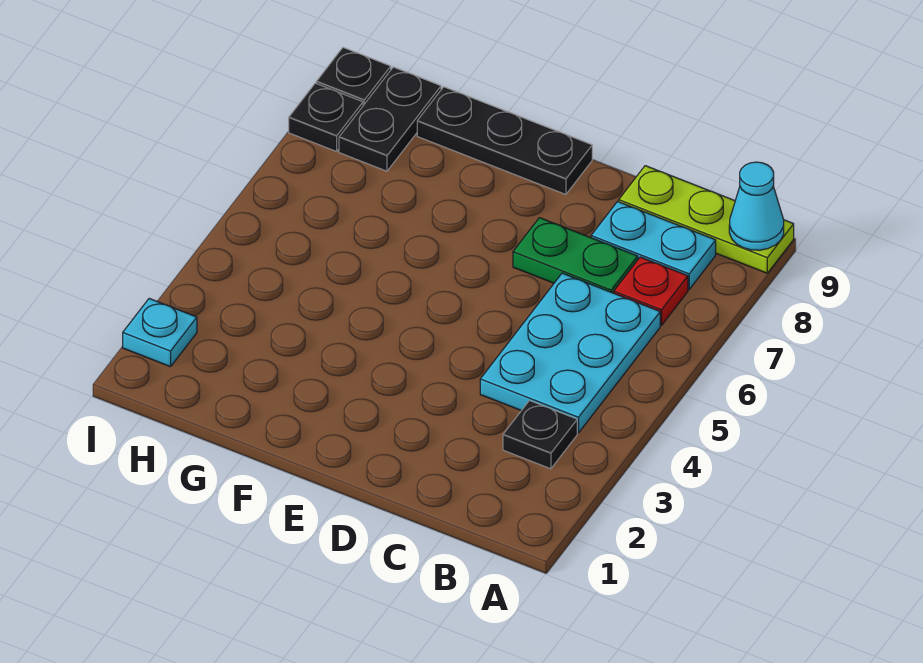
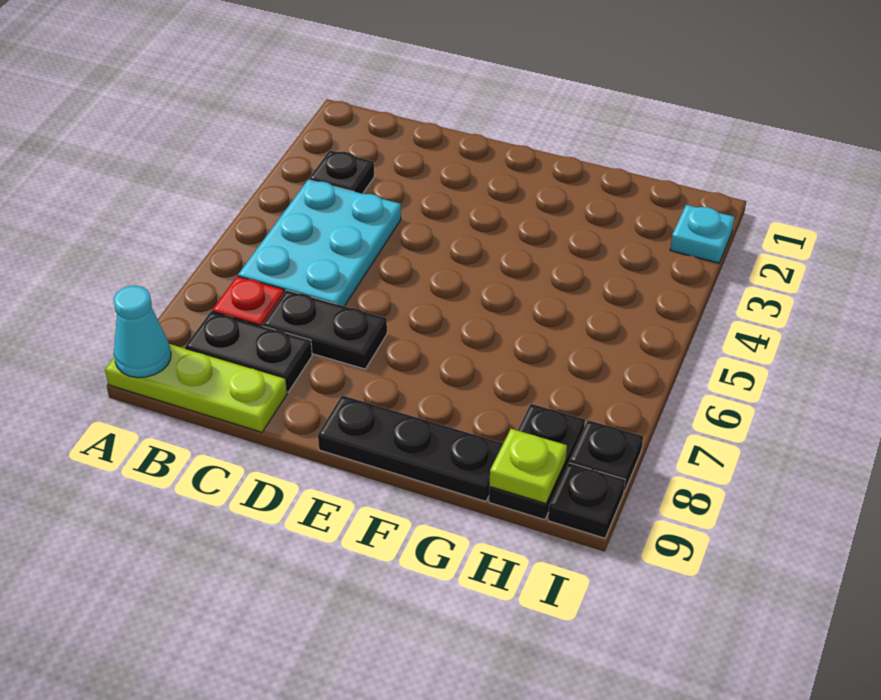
cyan plate B8:C8 level 1 -> black plate B8:C8 level 1
green plate C7:D7 level 1 -> black plate C7:D7 level 1
none -> lime plate H9 level 2

